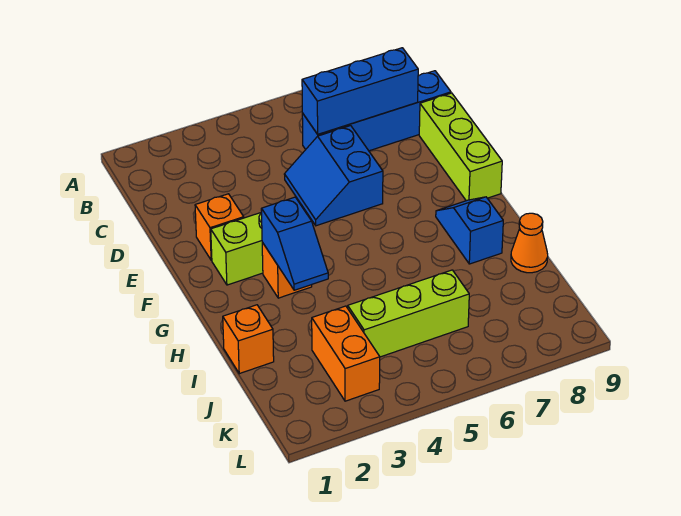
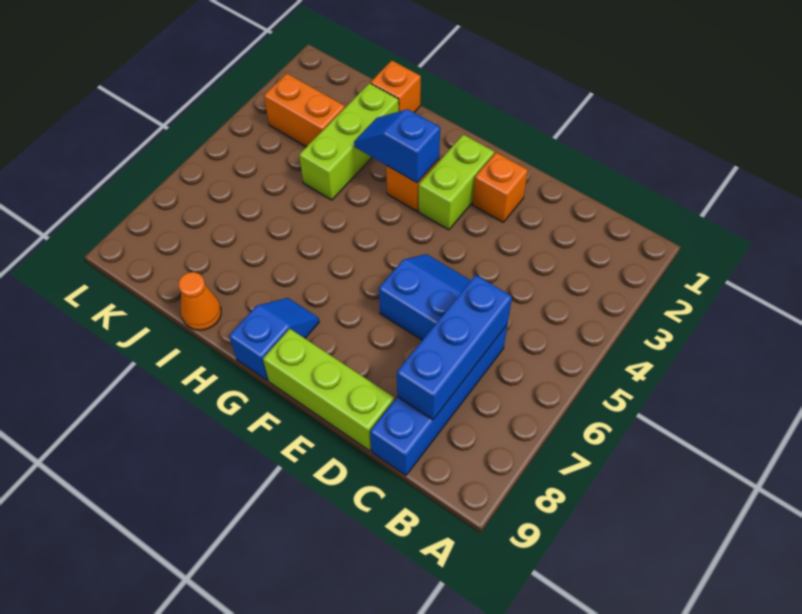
blue slope G8:H8 level 1 top H -> blue slope G8:G9 level 1 top 9
lime brick J4:J6 level 1 -> lime brick I2:I4 level 1

